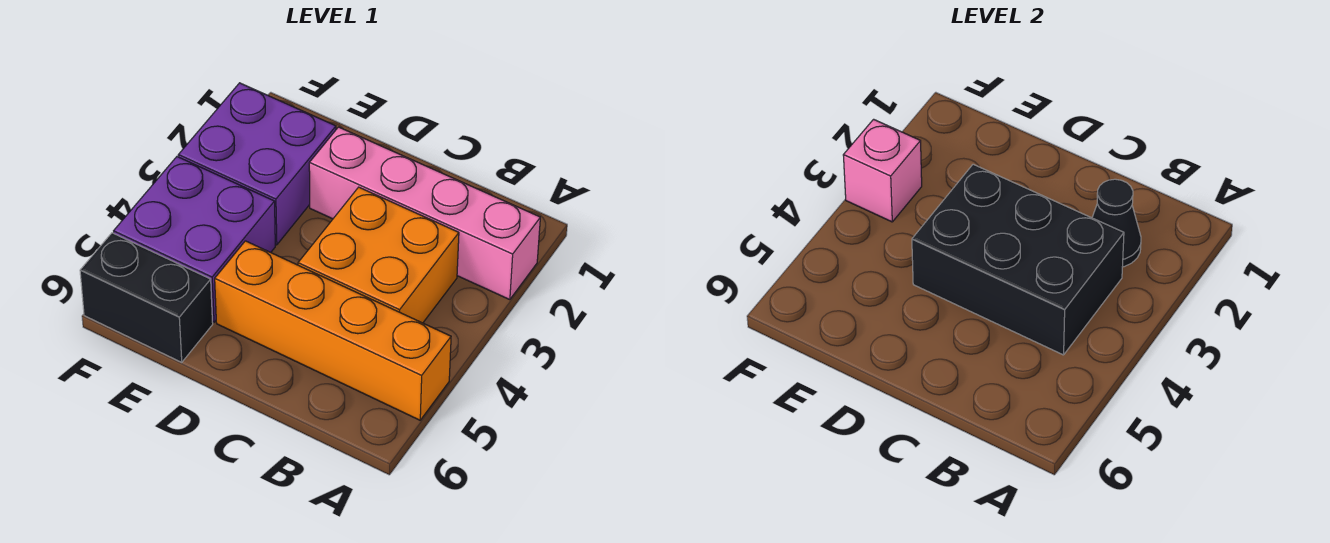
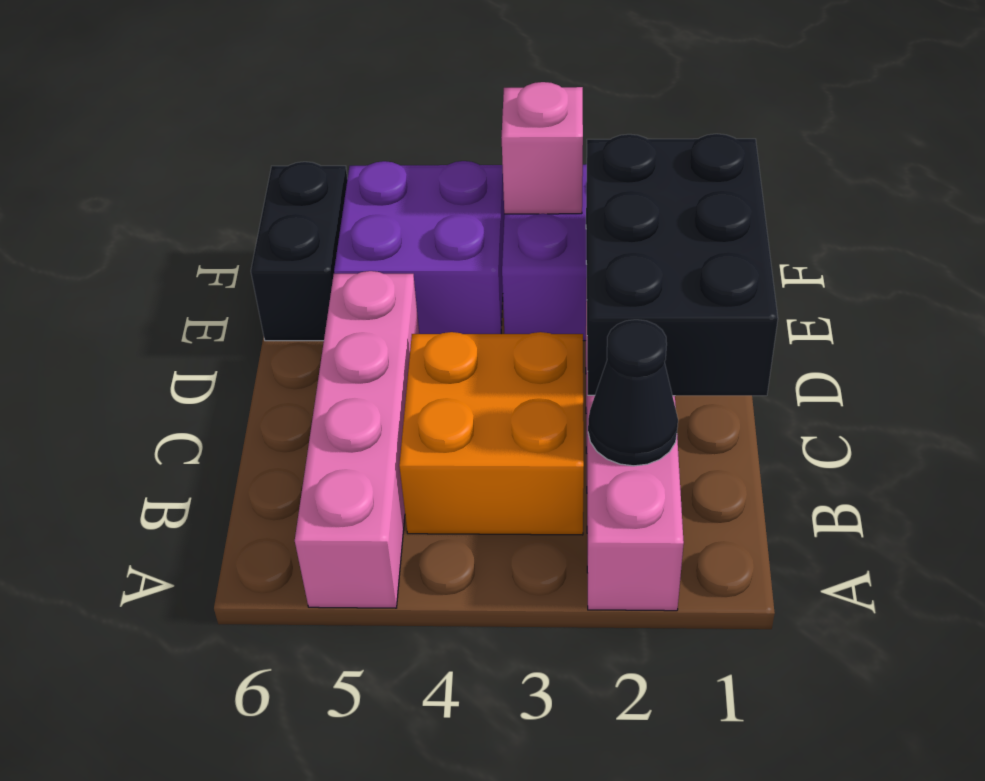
orange brick A5:D5 level 1 -> pink brick A5:D5 level 1
black brick B3:D4 level 2 -> black brick C1:E2 level 2

